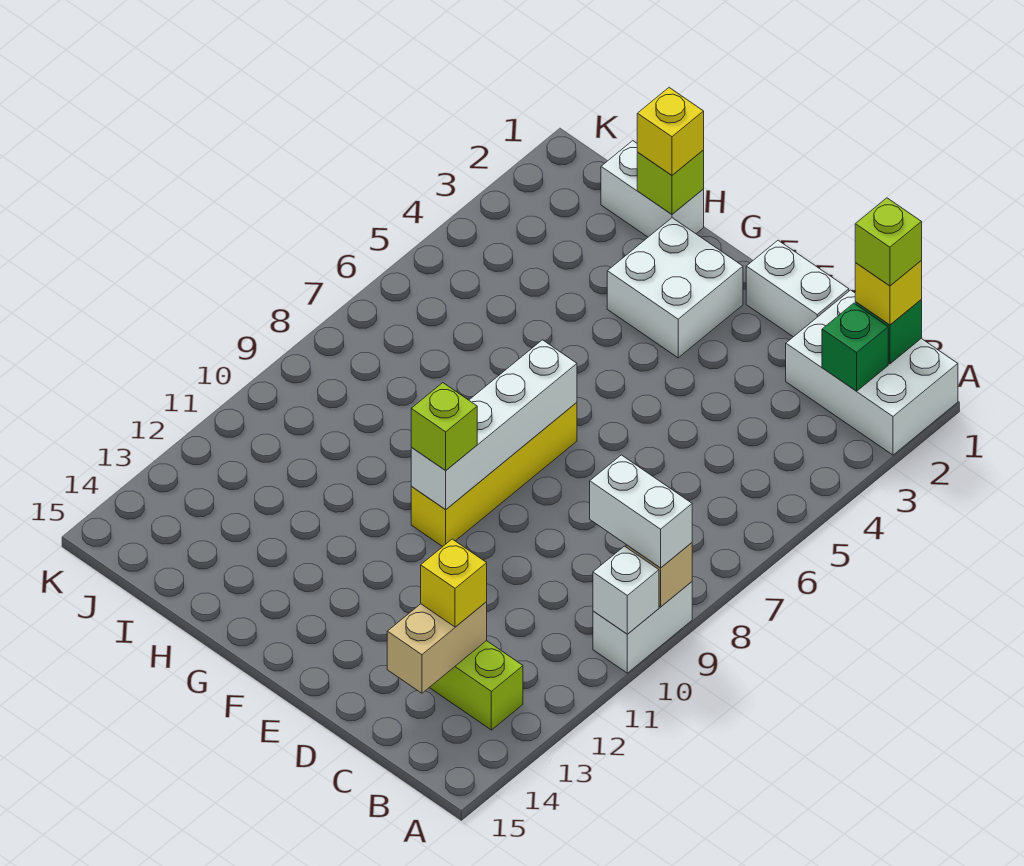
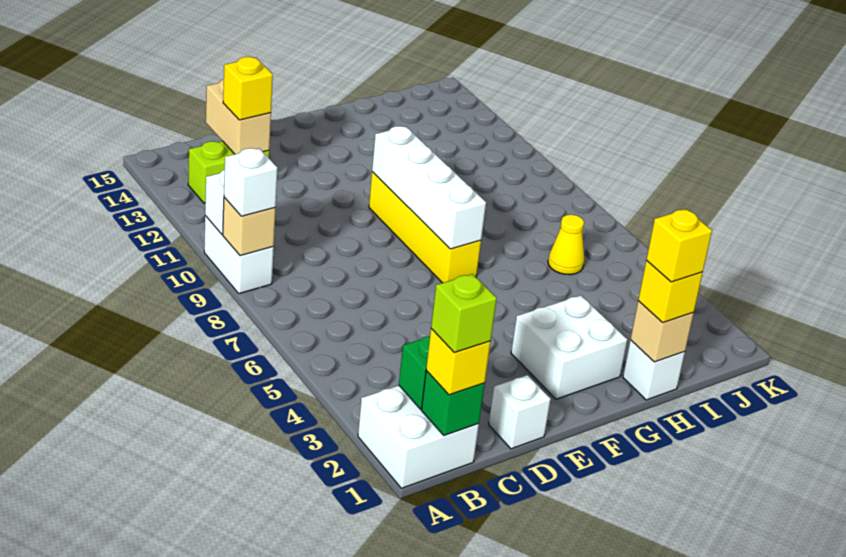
white brick A1:C2 level 1 -> white brick A1:B2 level 1
white brick A9:B9 level 3 -> white brick A9 level 3
white brick D1:E1 level 1 -> white brick D1 level 1
lime brick F10 level 3 -> none
white brick H1:I1 level 1 -> white brick H1 level 1
lime brick H1 level 2 -> tan brick H1 level 2
none -> yellow brick H1 level 4
none -> yellow cone I6 level 1

